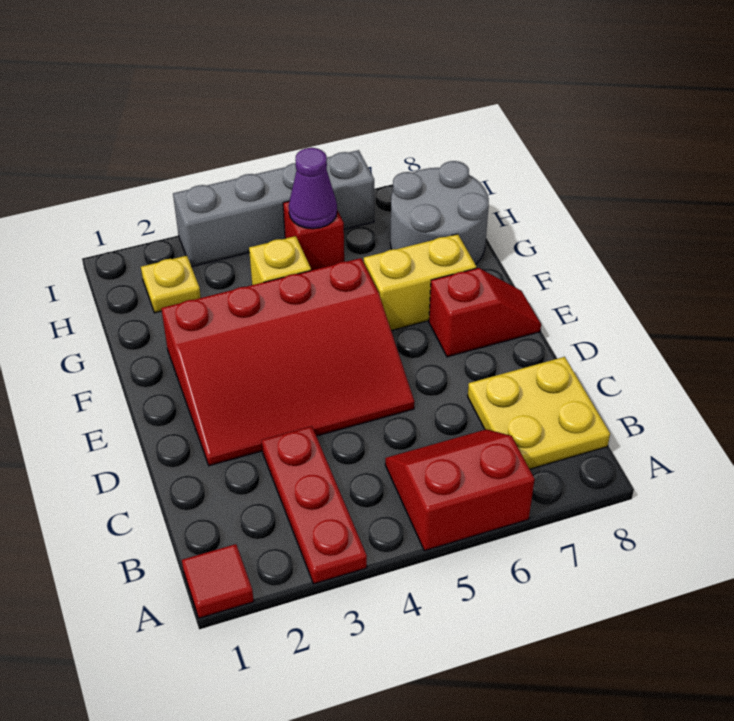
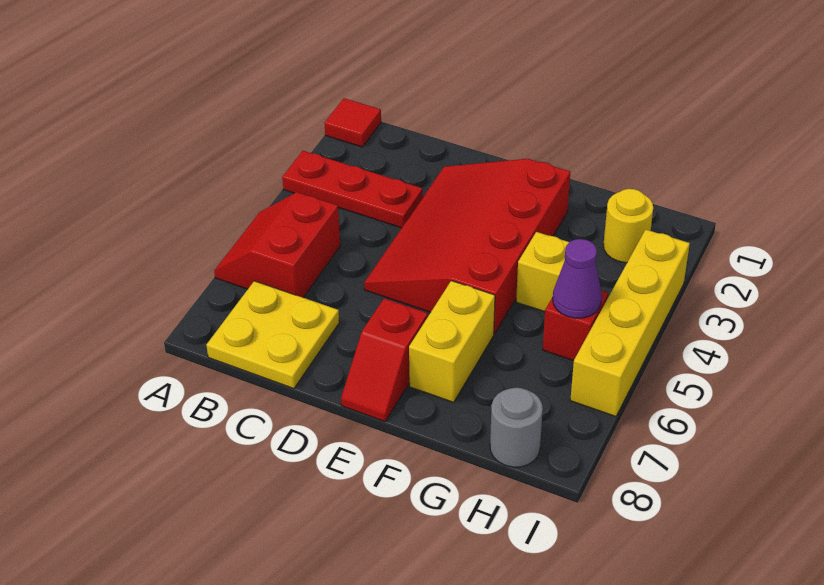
red slope A5:B6 level 1 top A -> red slope A5:B6 level 1 top B
grey round brick G7:H8 level 1 -> grey round brick H8 level 1
yellow plate H2 level 1 -> yellow round brick H2 level 1
grey brick I3:I6 level 1 -> yellow brick I3:I6 level 1

